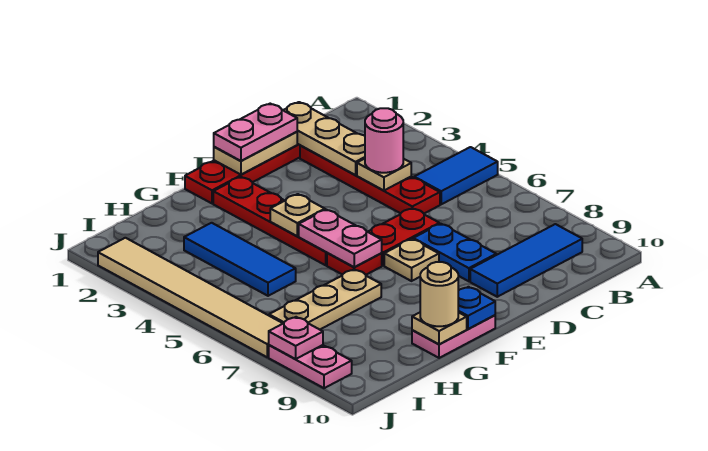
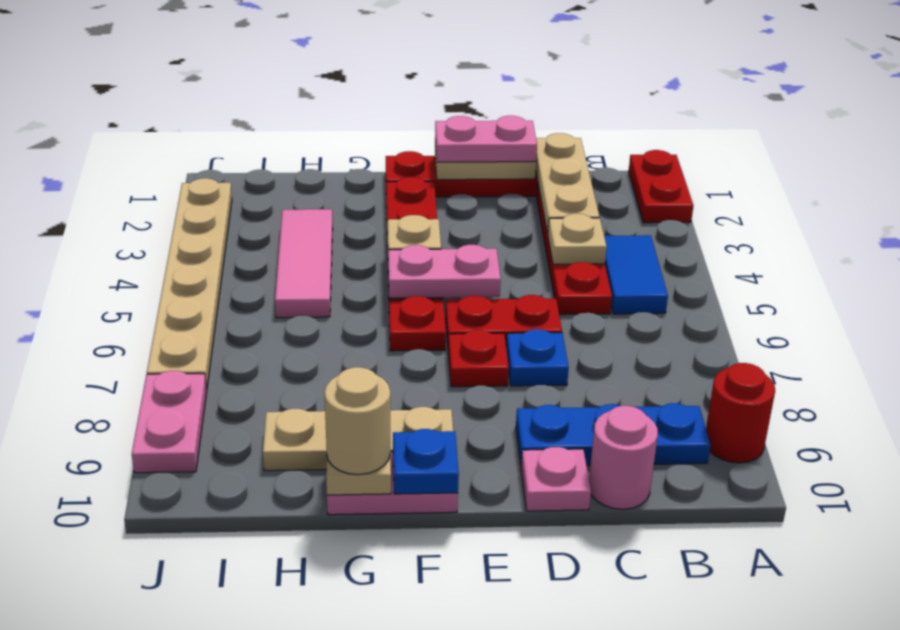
none -> red plate A1:A2 level 1
blue tile A5:B5 level 1 -> blue tile B4:B5 level 1
none -> red round brick A9 level 1
blue tile B9:D9 level 1 -> blue plate B9:D9 level 1
pink round brick C4 level 3 -> pink round brick C10 level 1
blue plate D7:D8 level 1 -> blue plate D7 level 1
tan plate E7 level 1 -> red plate E7 level 1
pink plate F5:F6 level 2 -> pink plate E5:F5 level 2
tan plate G7:I7 level 1 -> tan plate F9:H9 level 1
blue tile H3:H5 level 1 -> pink tile H3:H5 level 1
tan tile J2:J7 level 1 -> tan plate J2:J7 level 1
pink plate J8 level 2 -> pink plate D10 level 1

